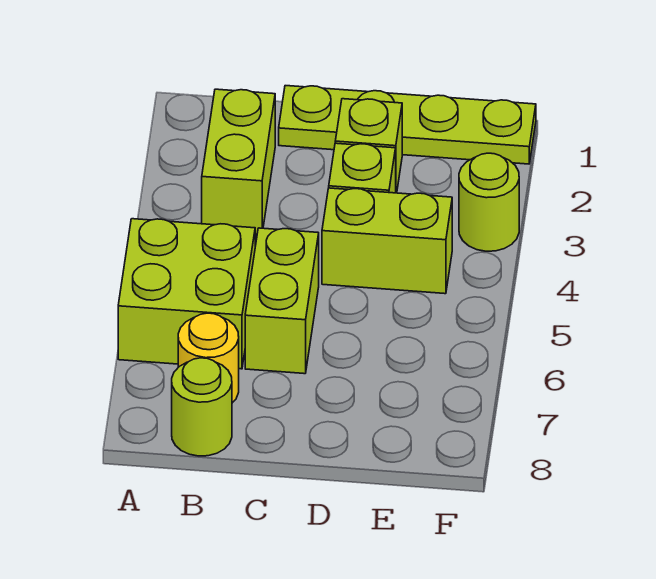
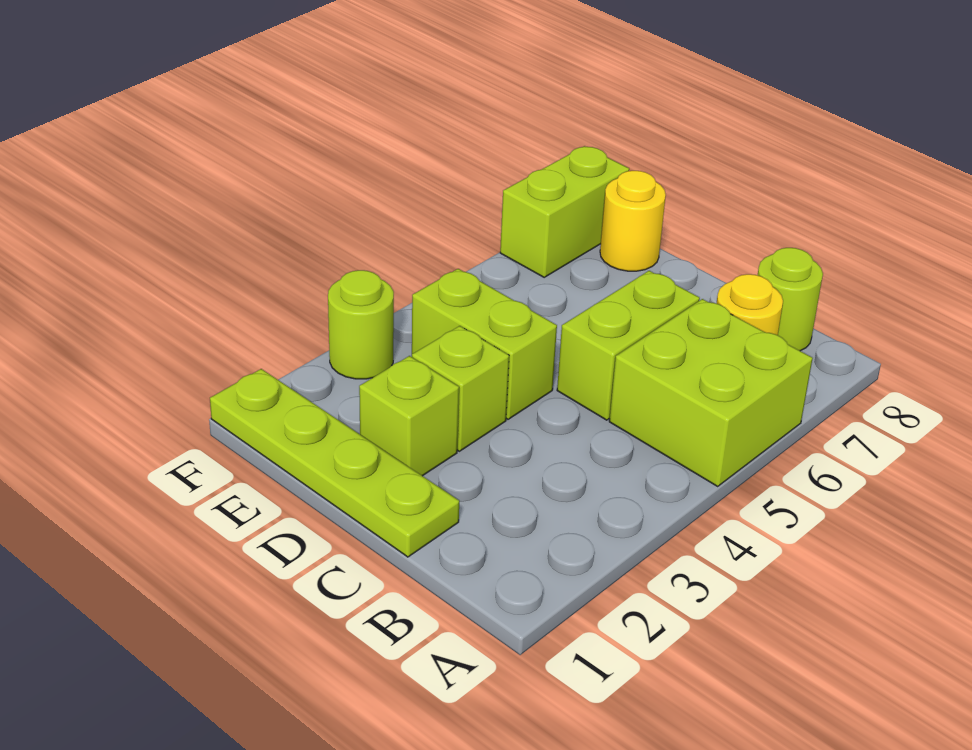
lime brick B2:B3 level 1 -> lime brick F7:F8 level 1
none -> yellow round brick E8 level 1

